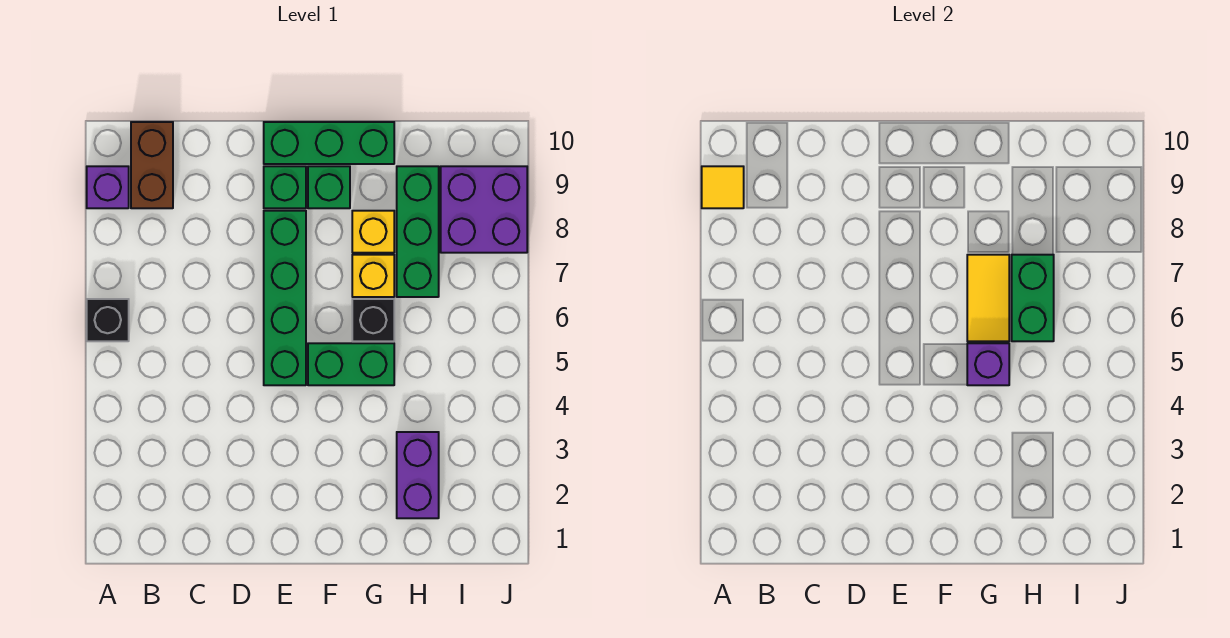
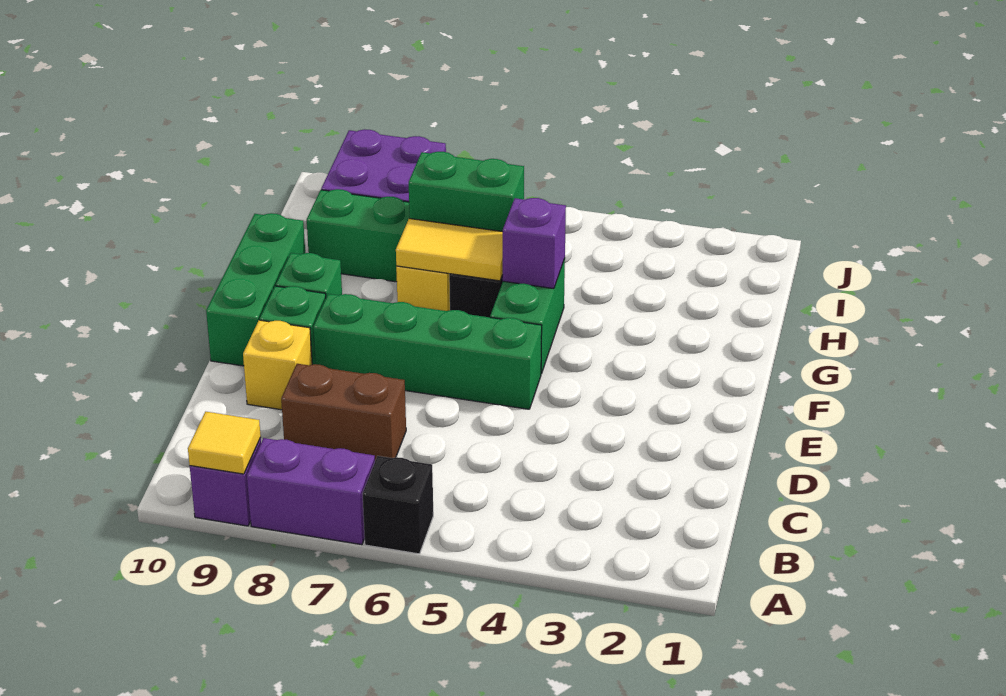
brown brick B9:B10 level 1 -> brown brick C7:C8 level 1
yellow brick G8 level 1 -> yellow brick D9 level 1
purple brick H2:H3 level 1 -> purple brick A7:A8 level 1

